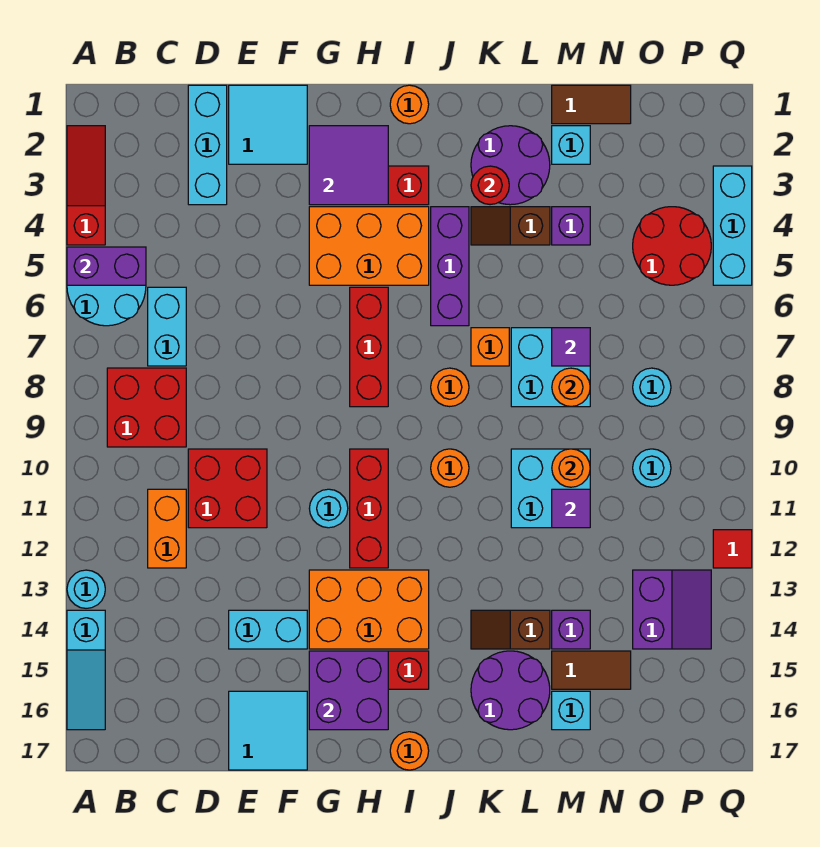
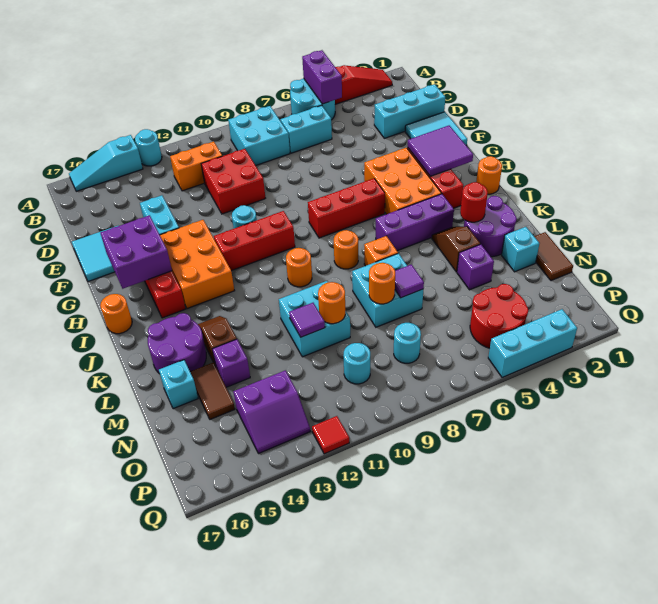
red brick B8:C9 level 1 -> cyan brick B8:C9 level 1

